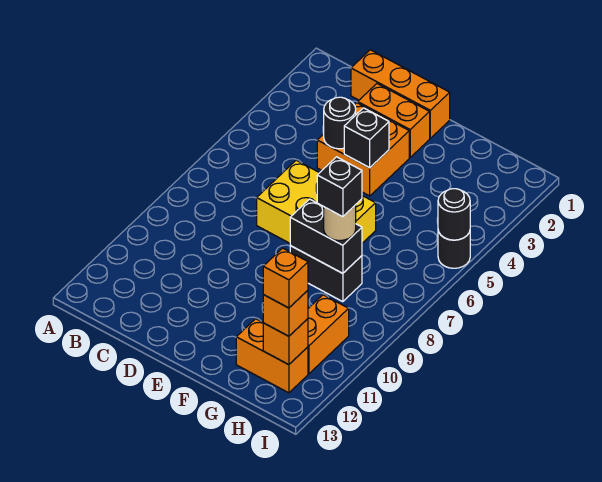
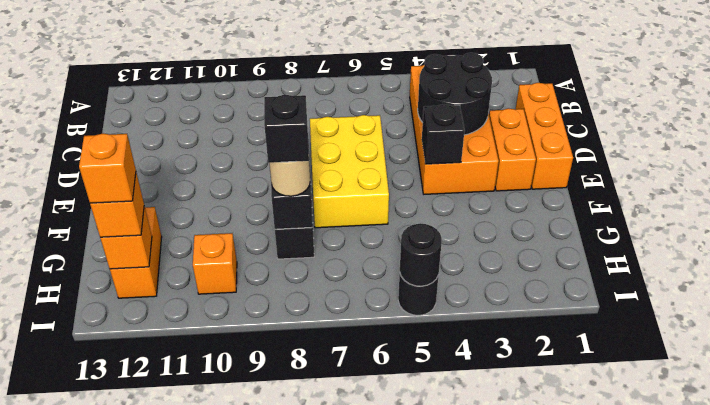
orange brick D3:E4 level 1 -> orange brick B3:E4 level 1
black round brick D4 level 2 -> black round brick C3:D4 level 2
orange brick H10:H11 level 1 -> orange brick H10 level 1

